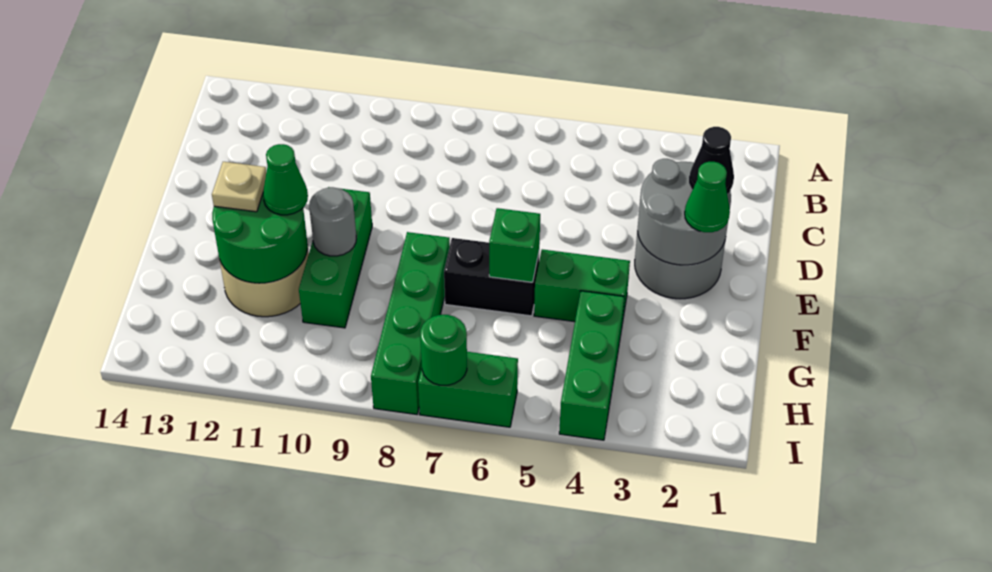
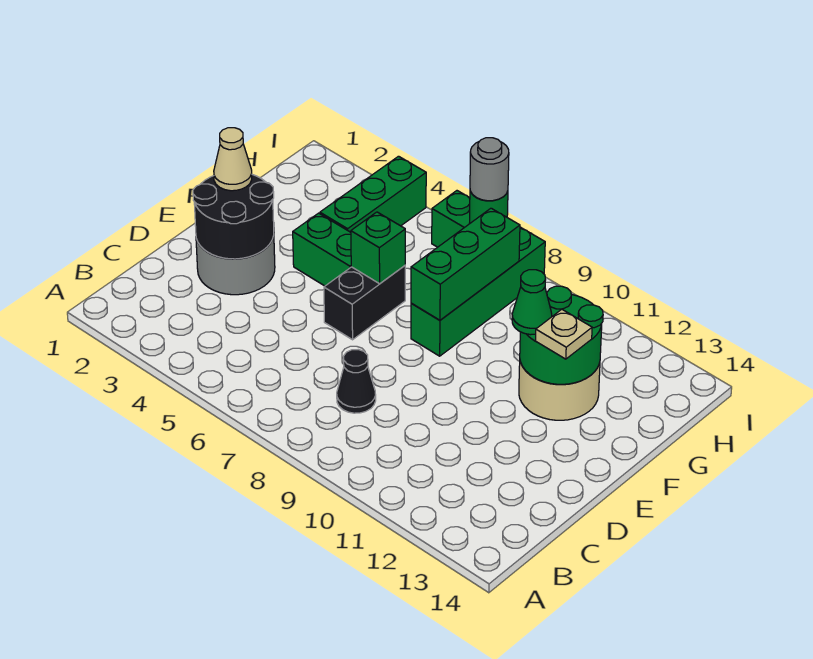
grey round brick D2:E3 level 2 -> black round brick D2:E3 level 2
black cone D2 level 3 -> black cone C8 level 1
green cone E2 level 3 -> tan cone E2 level 3
green brick E10:G10 level 1 -> green brick F8:H8 level 2
black brick F6:F7 level 1 -> black brick E6:F6 level 1
grey round brick F10 level 2 -> grey round brick I7 level 3

